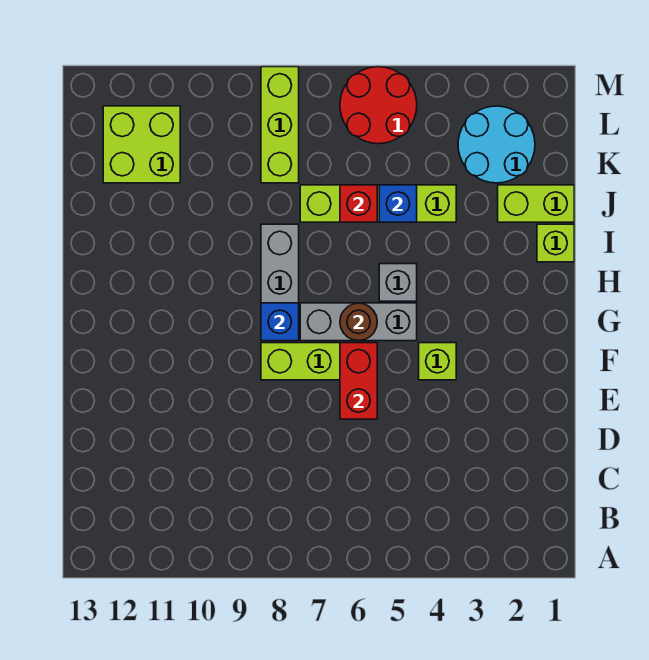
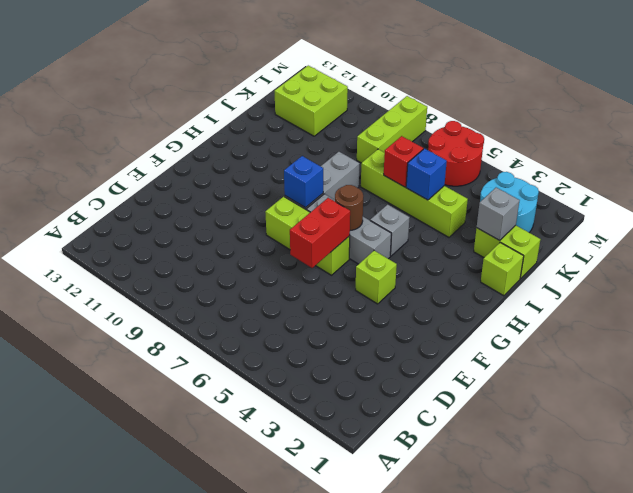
none -> grey brick J2 level 2

